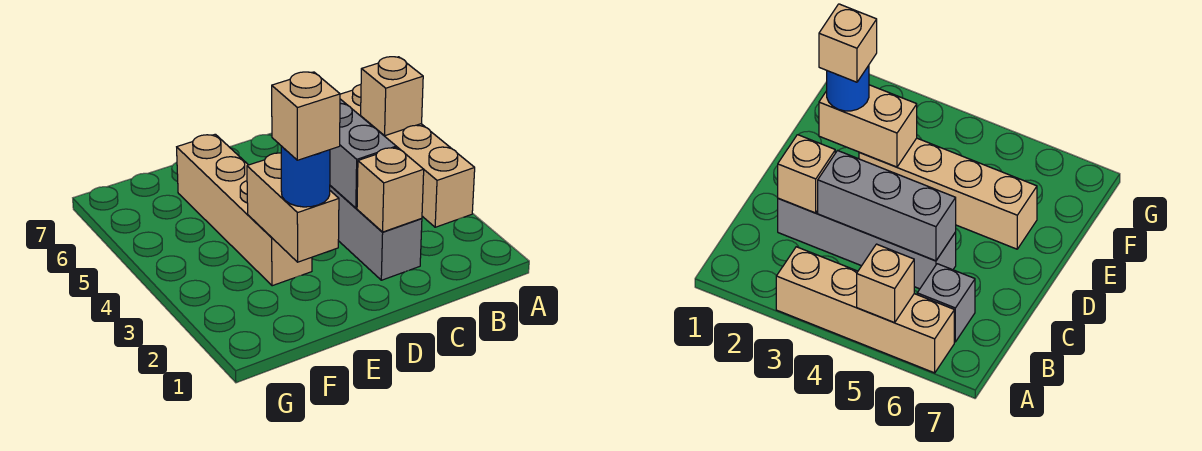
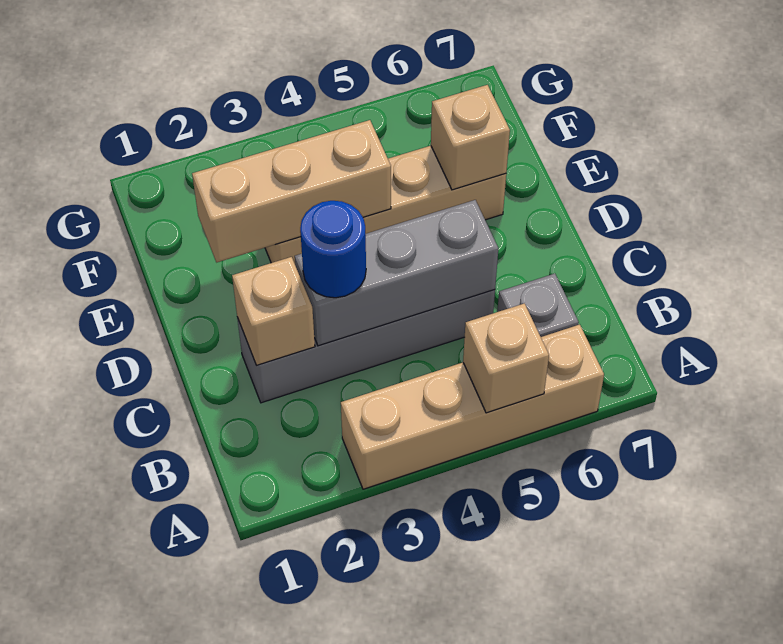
tan brick E2:E3 level 2 -> tan brick E2:E4 level 2
blue round brick E2 level 3 -> blue round brick C3 level 3
tan brick E2 level 4 -> tan brick E6 level 2

